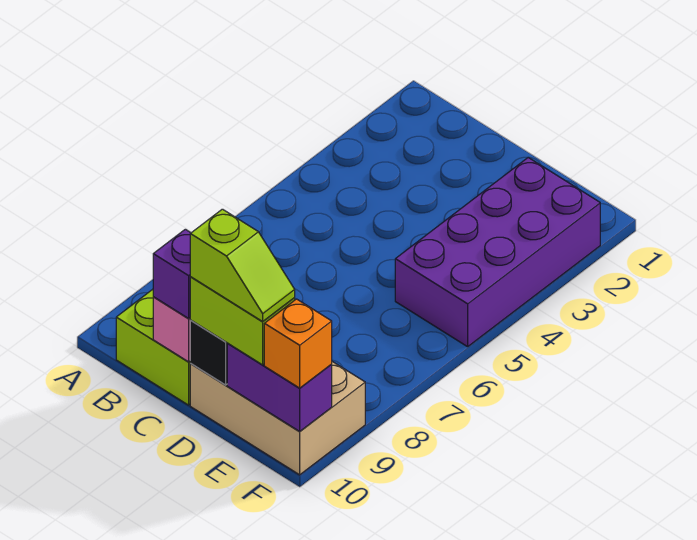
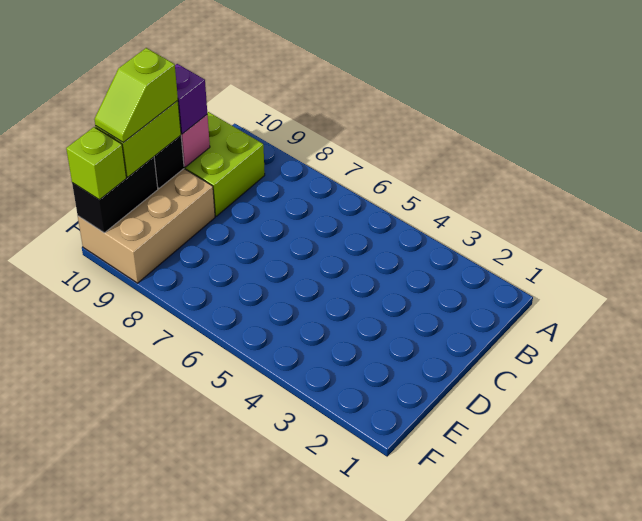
purple brick E2:F5 level 1 -> none
purple brick E10:F10 level 2 -> black brick E10:F10 level 2
orange brick F10 level 3 -> lime brick F10 level 3

